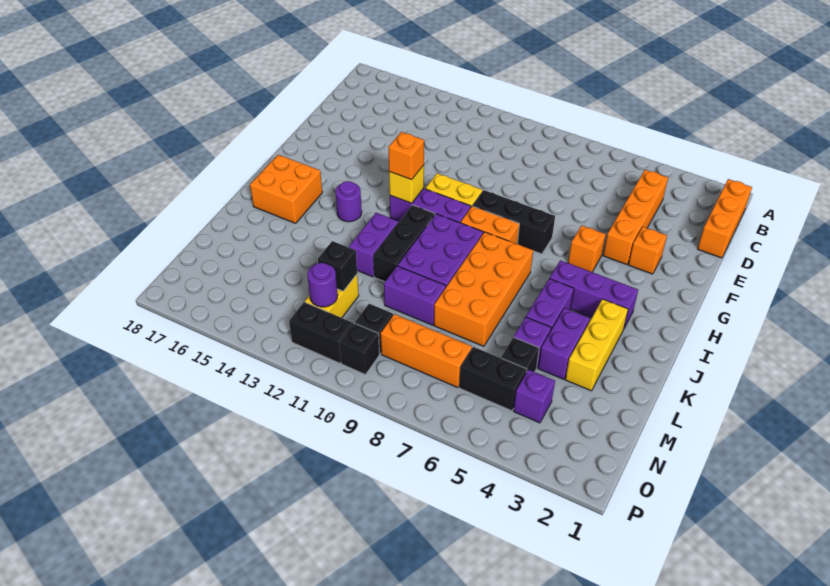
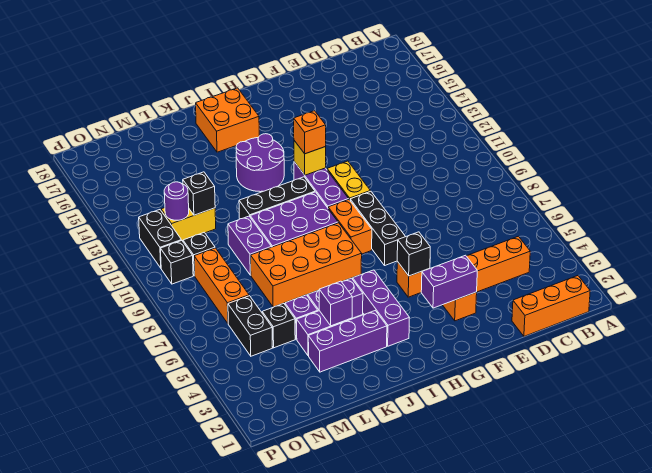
none -> black brick G5 level 2
purple round brick I14 level 1 -> purple round brick I13:J14 level 1
yellow brick J3:L3 level 1 -> purple brick J3:L3 level 1
purple brick J12:K12 level 1 -> purple brick F3:G3 level 2
purple brick N4 level 1 -> purple brick K4 level 2

